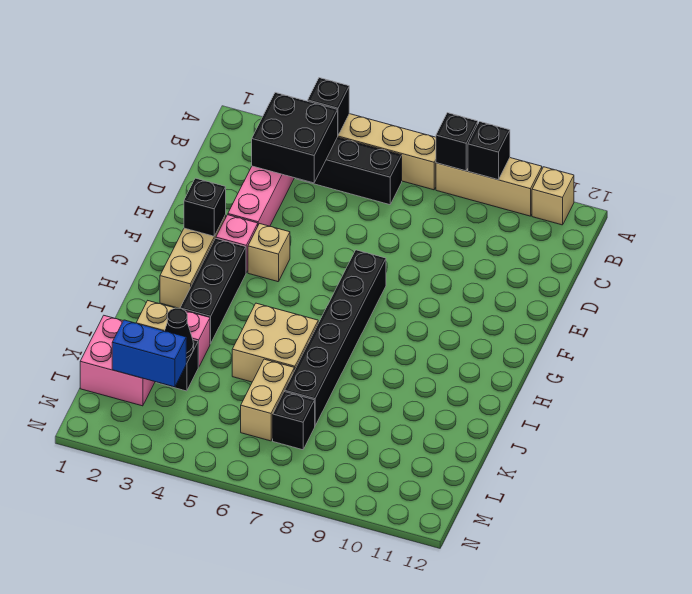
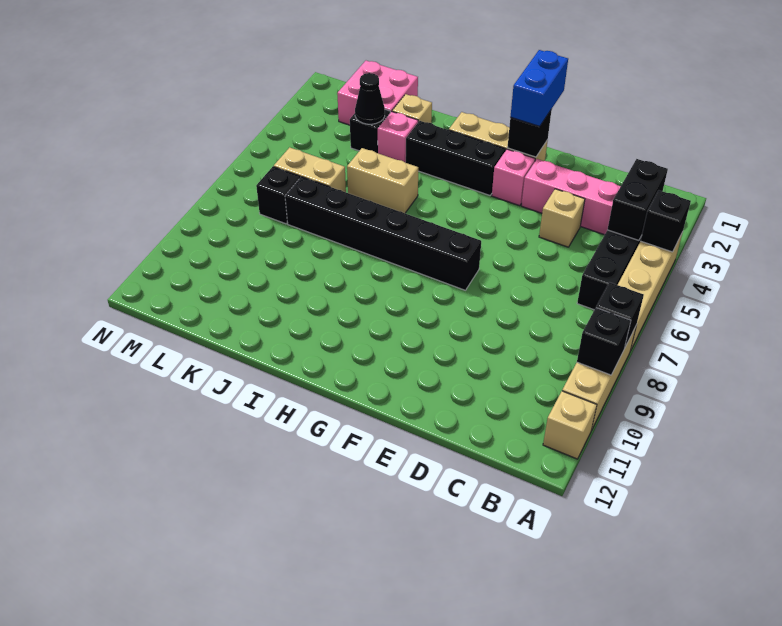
black brick B3:C4 level 2 -> black brick B3:B4 level 2
tan brick F4 level 1 -> tan brick D4 level 1
tan brick I5:J6 level 1 -> tan brick I5:J5 level 1
blue brick L2:L3 level 2 -> blue brick F1:F2 level 3

